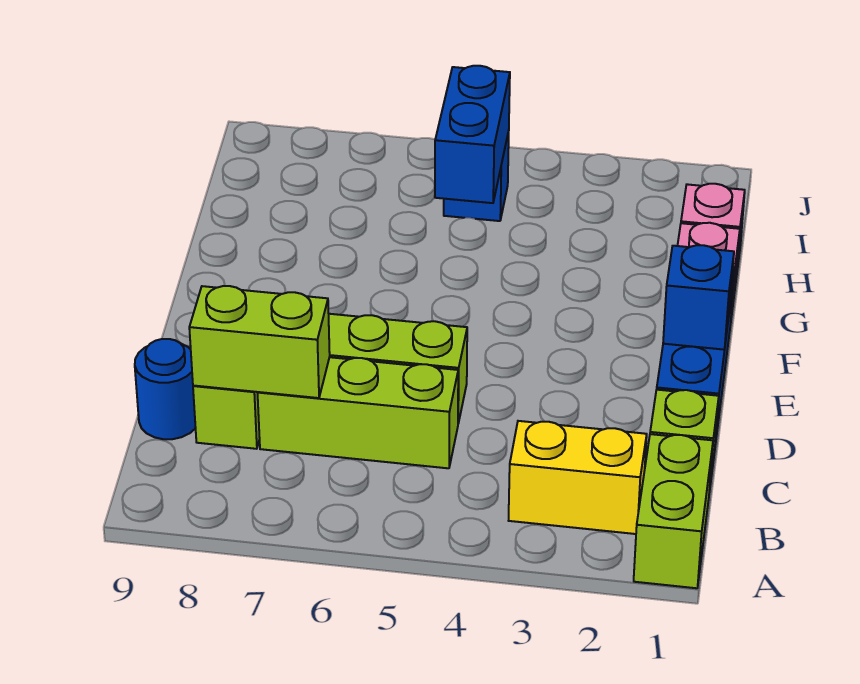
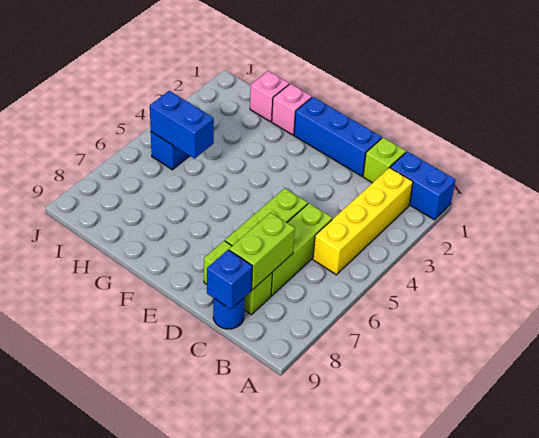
lime brick A1:B1 level 1 -> blue brick A1:B1 level 1
yellow brick B2:B3 level 1 -> yellow brick B2:B5 level 1
blue brick E1 level 2 -> blue brick C9 level 2

